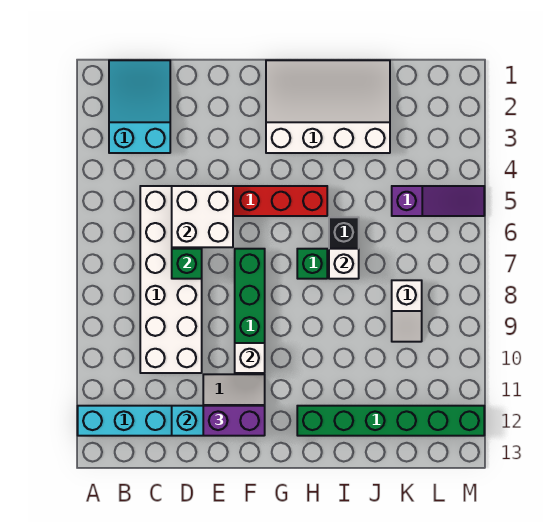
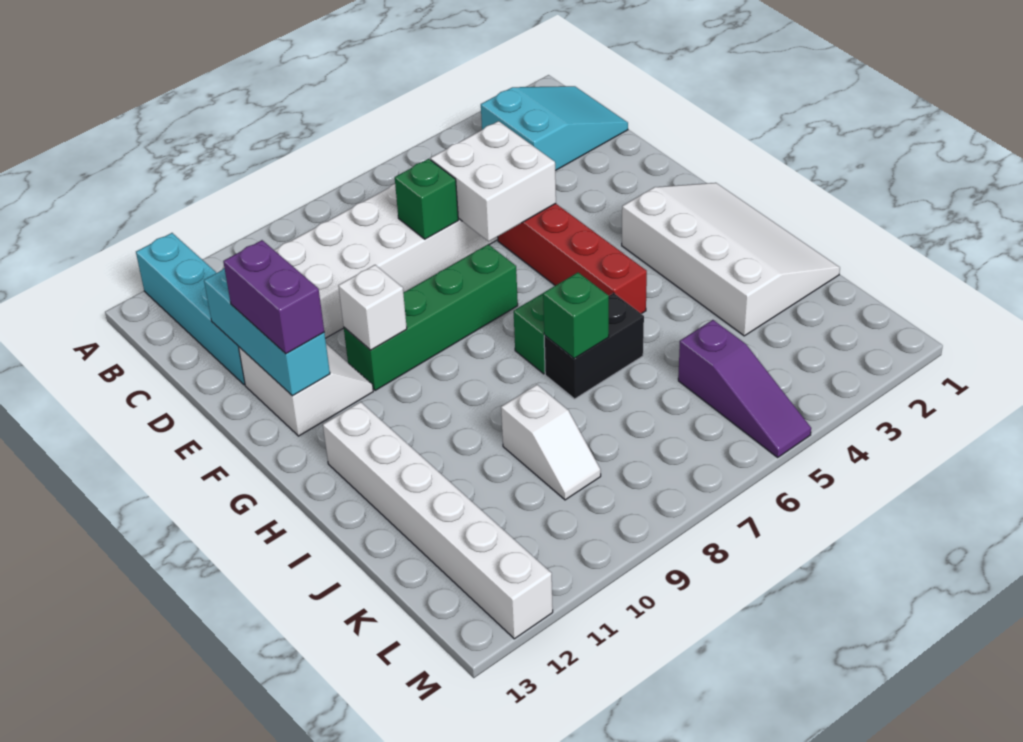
green brick H12:M12 level 1 -> white brick H12:M12 level 1
white brick I7 level 2 -> green brick I7 level 2
white slope K8:K9 level 1 top 8 -> white slope J9:K9 level 1 top J

